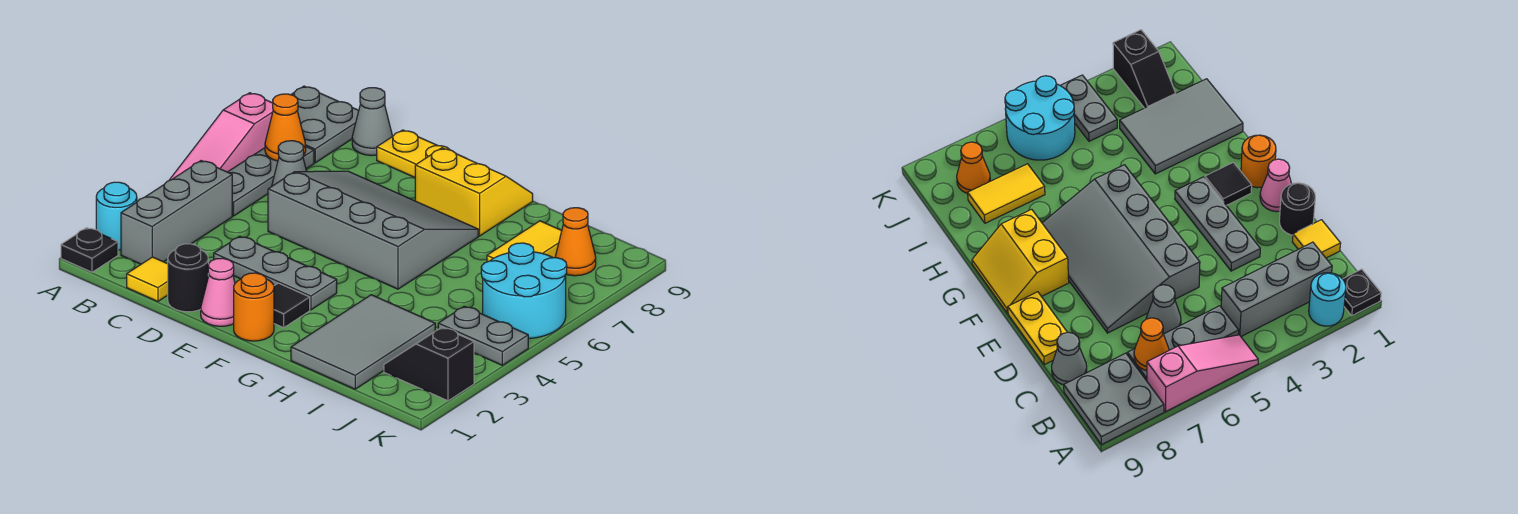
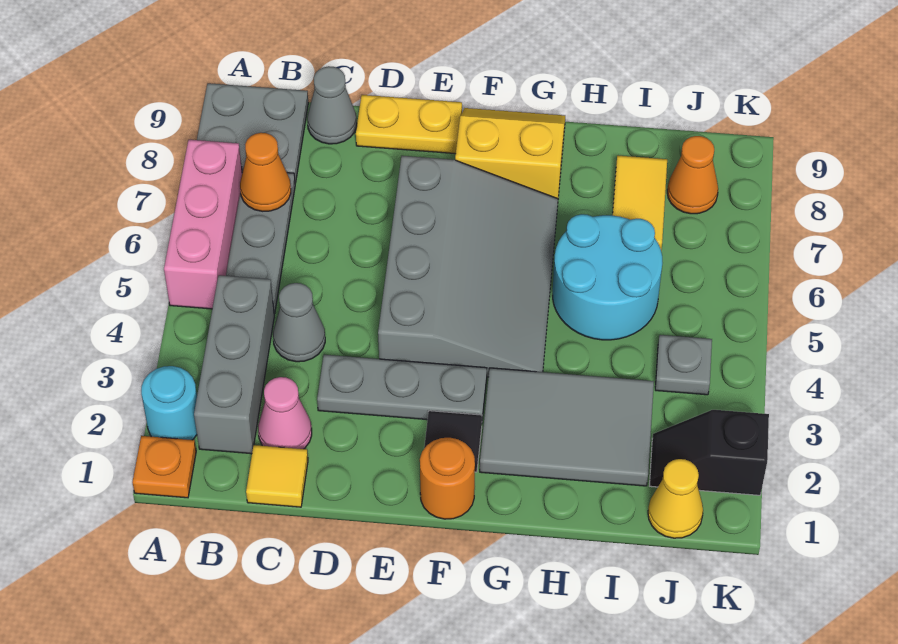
black plate A1 level 1 -> orange plate A1 level 1
pink slope A5:A7 level 1 top 7 -> pink brick A5:A7 level 1
grey cone C6 level 1 -> grey cone C4 level 1
black round brick D1 level 1 -> none
grey slope D5:G7 level 1 top 5 -> grey slope E4:G7 level 1 top E
pink cone E1 level 1 -> pink cone C2 level 1
grey tile H1:I3 level 1 -> grey tile G2:I3 level 1
none -> yellow cone J1 level 1
grey plate J4:K4 level 1 -> grey plate J4 level 1
cyan round brick J5:K6 level 1 -> cyan round brick H5:I6 level 1

